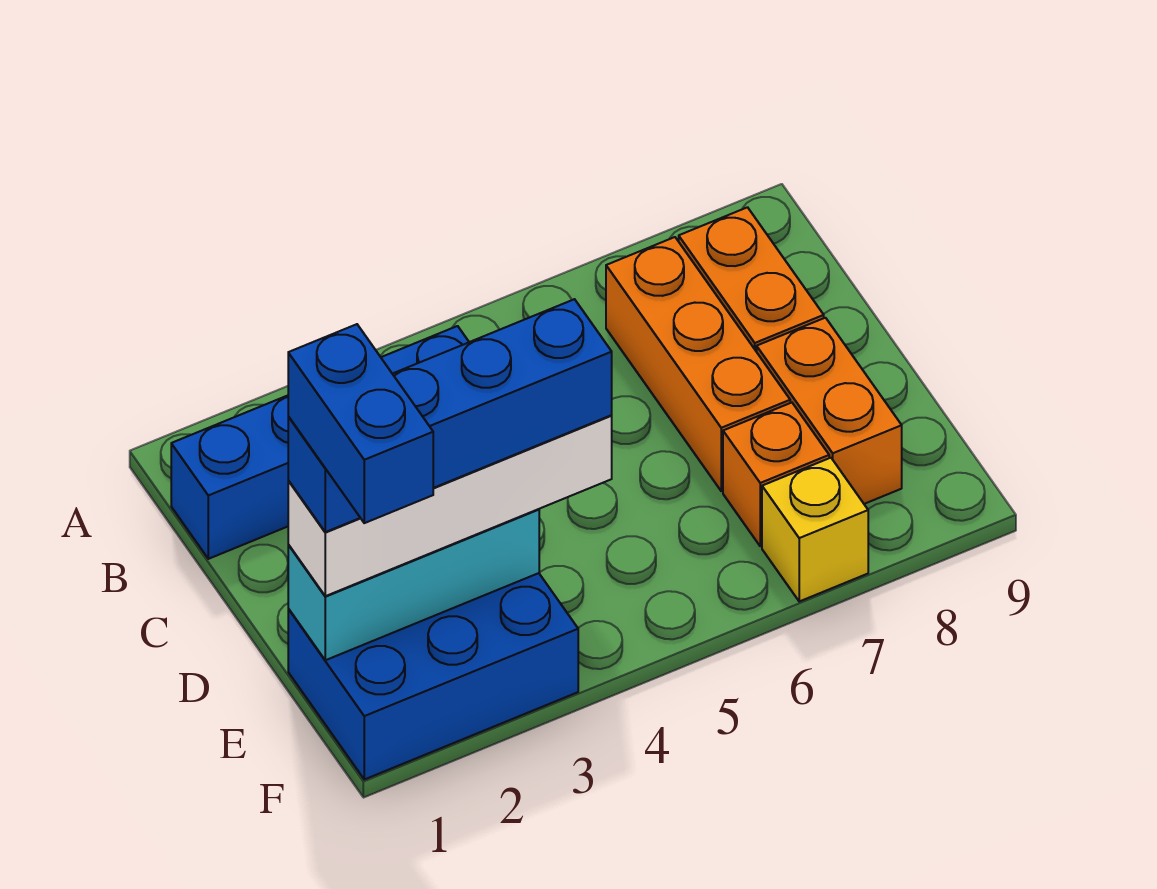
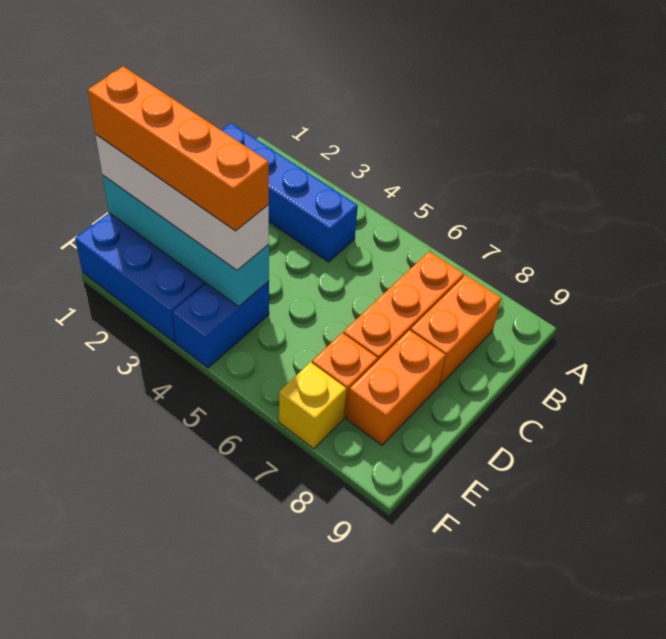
cyan brick E1:E3 level 2 -> cyan brick E1:E4 level 2
blue brick E1:E4 level 4 -> orange brick E1:E4 level 4
blue brick E1:F1 level 5 -> blue brick E4:F4 level 1

